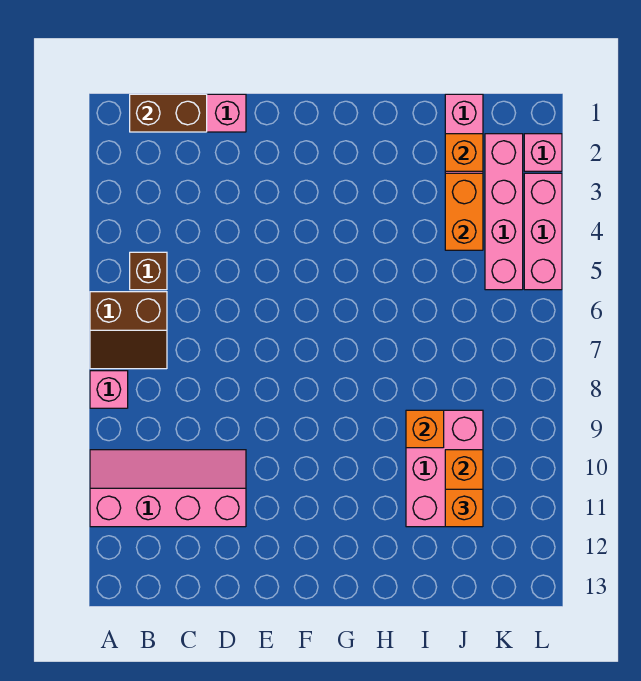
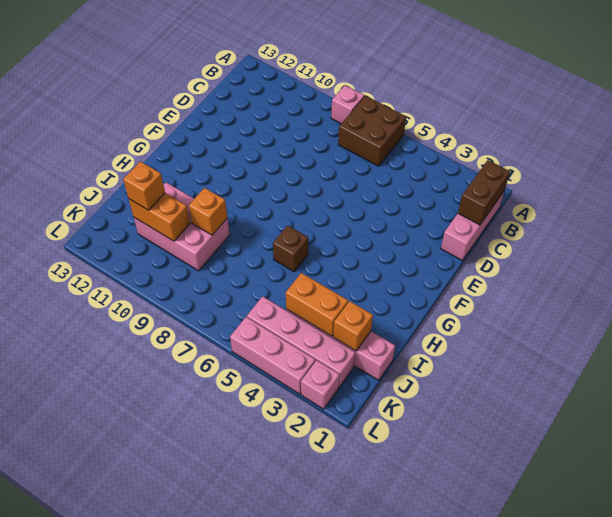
brown slope A6:B7 level 1 top 6 -> brown brick A6:B7 level 1
pink slope A10:D11 level 1 top 11 -> none
brown brick B5 level 1 -> brown brick H6 level 1

